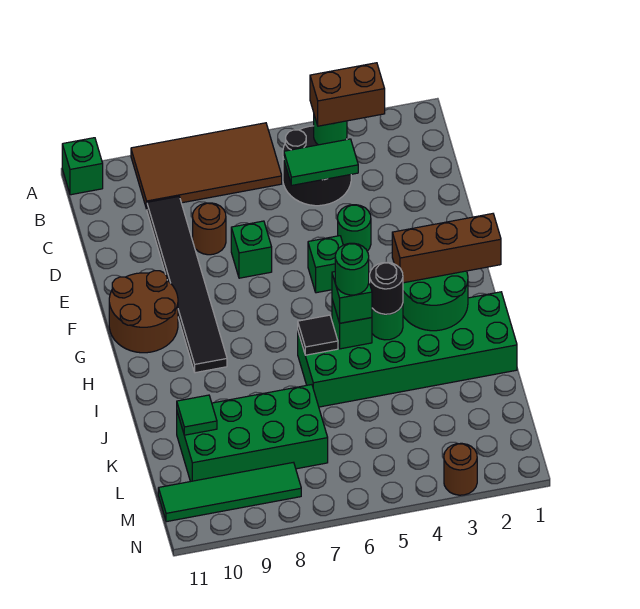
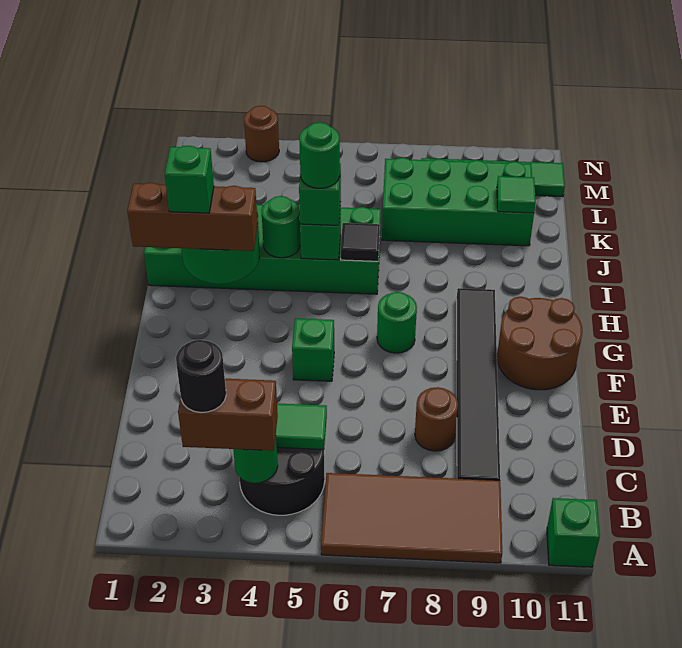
green round brick E4 level 1 -> green round brick G7 level 1
green brick E7 level 1 -> green brick H2 level 4
black round brick I4 level 3 -> black round brick B3 level 4

